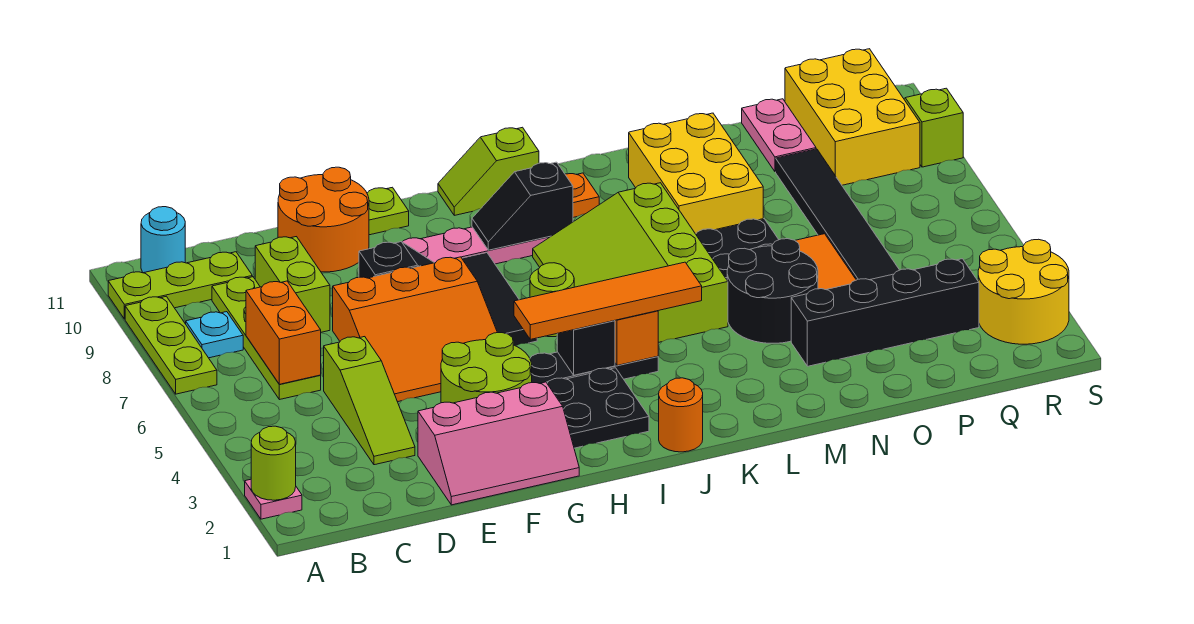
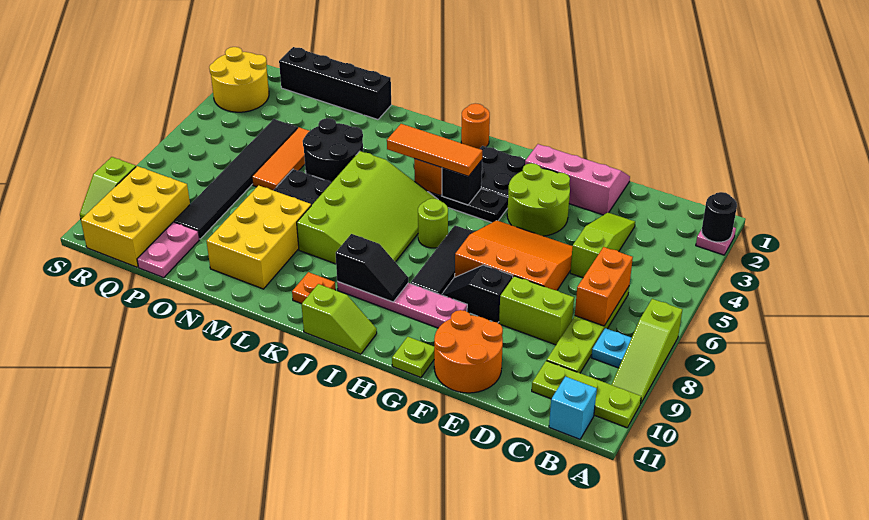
lime round brick A2 level 2 -> black round brick A2 level 2
lime plate A7:A9 level 1 -> lime slope A7:A9 level 1 top 7
cyan round brick B11 level 1 -> cyan brick B11 level 1
lime brick D8:D9 level 1 -> lime brick D8:E8 level 1
orange tile H4:K4 level 3 -> orange tile I4:K4 level 3
black brick N3:Q3 level 1 -> black brick N1:Q1 level 1

